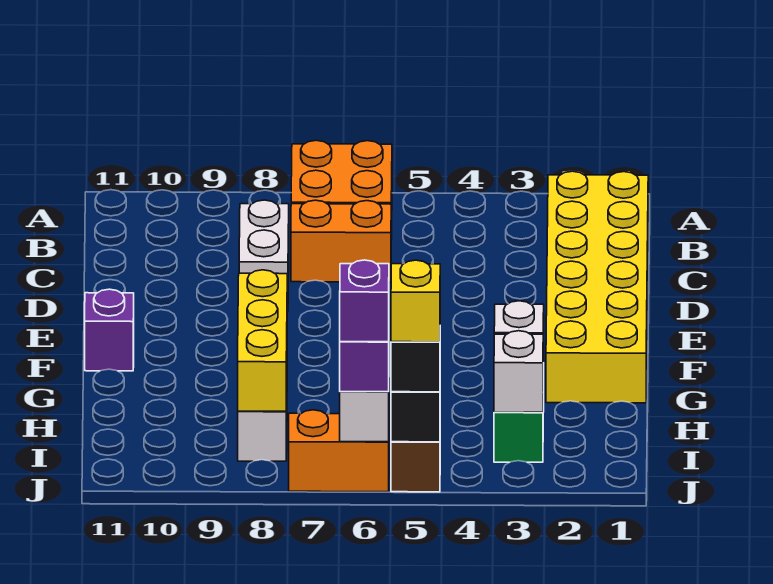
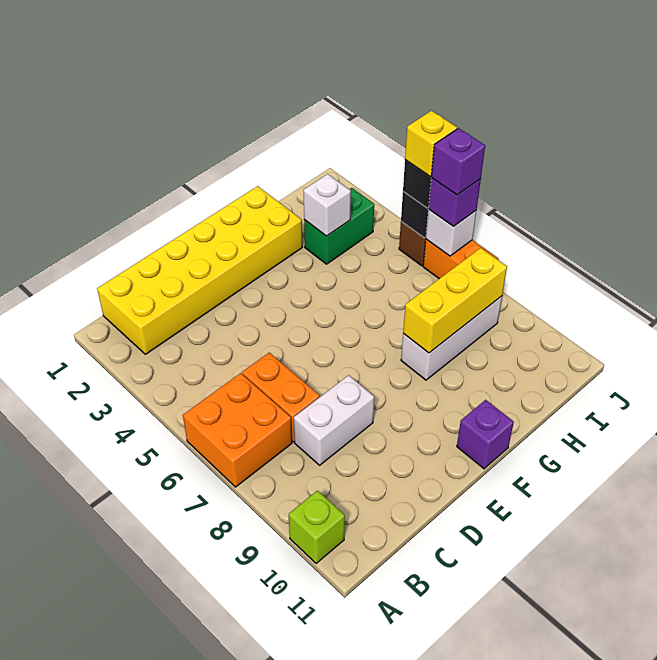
none -> lime brick A10 level 1
white brick I3 level 2 -> none

